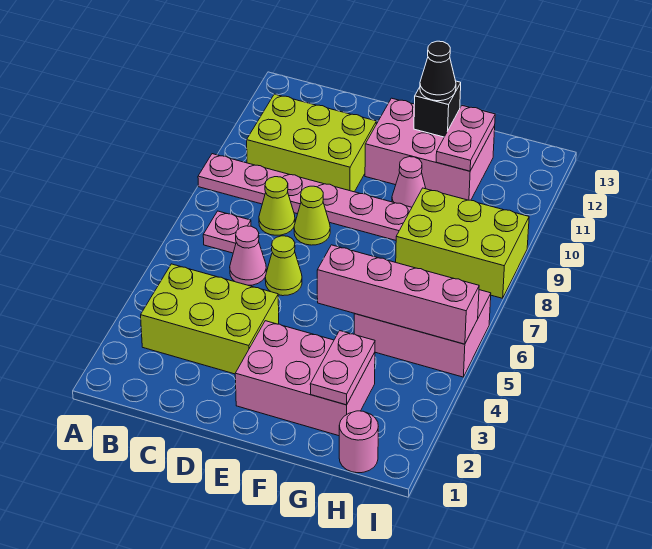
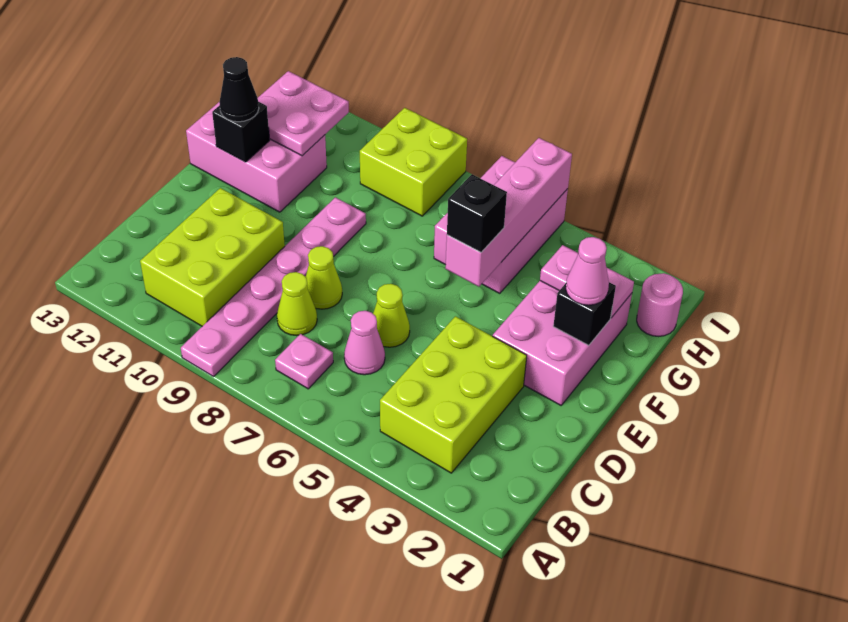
pink brick E11:G12 level 1 -> pink brick F11:G13 level 1
none -> black brick F2 level 2
none -> black brick F5 level 3
pink cone F10 level 1 -> pink cone F2 level 3
lime brick G8:I9 level 1 -> lime brick H8:I9 level 1
pink plate G11:G12 level 2 -> pink plate G11:H12 level 2

